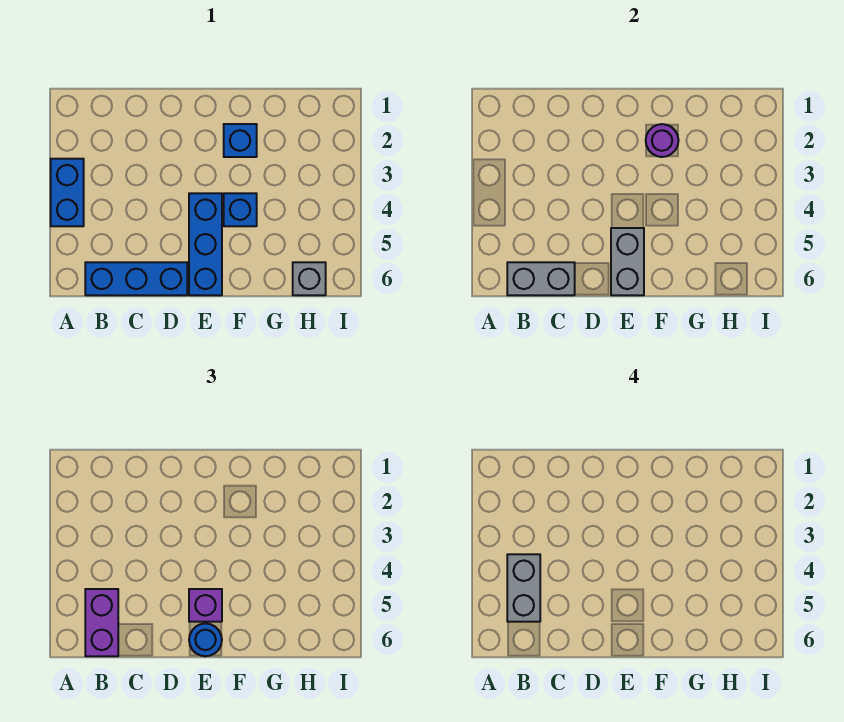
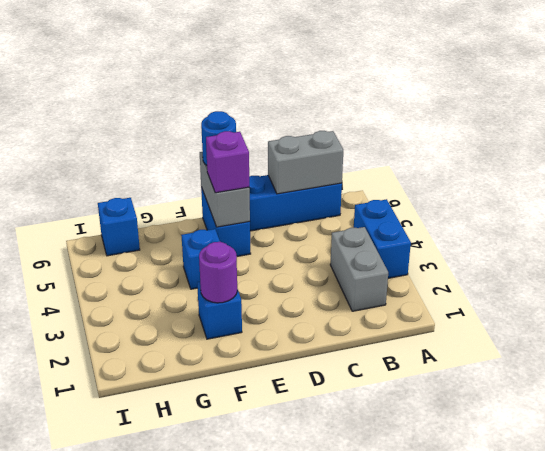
grey brick B4:B5 level 4 -> grey brick B2:B3 level 1
purple brick B5:B6 level 3 -> none
blue brick E4:E6 level 1 -> blue brick E5:E6 level 1
grey brick H6 level 1 -> blue brick H6 level 1

